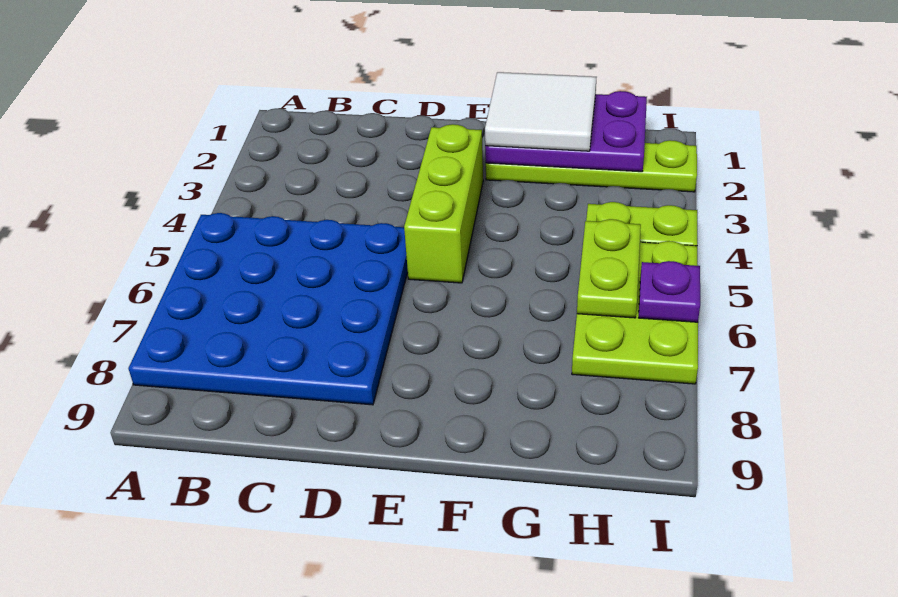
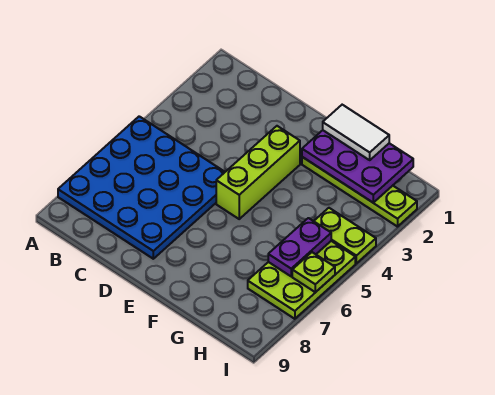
white tile F1:G2 level 3 -> white tile F1:G1 level 3
lime plate H5:H6 level 2 -> purple plate H5:H6 level 2
purple plate I6 level 2 -> lime plate I6 level 2

